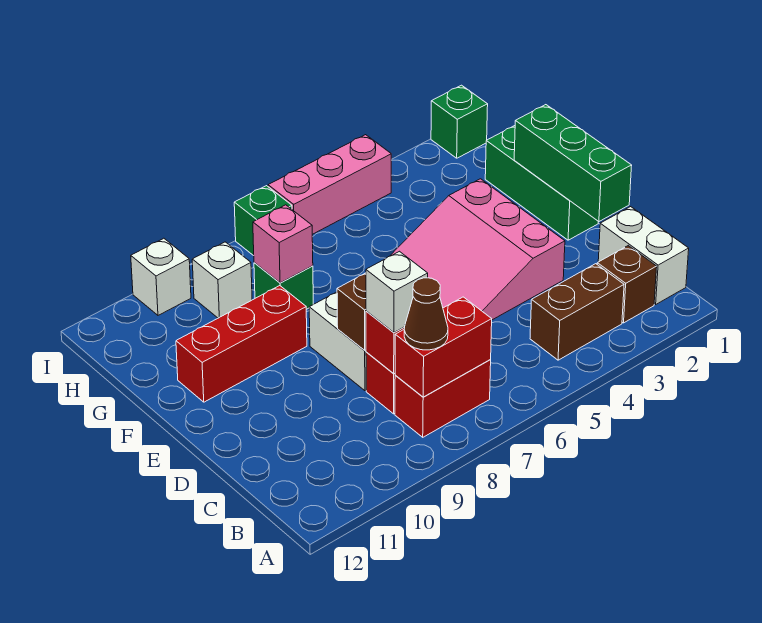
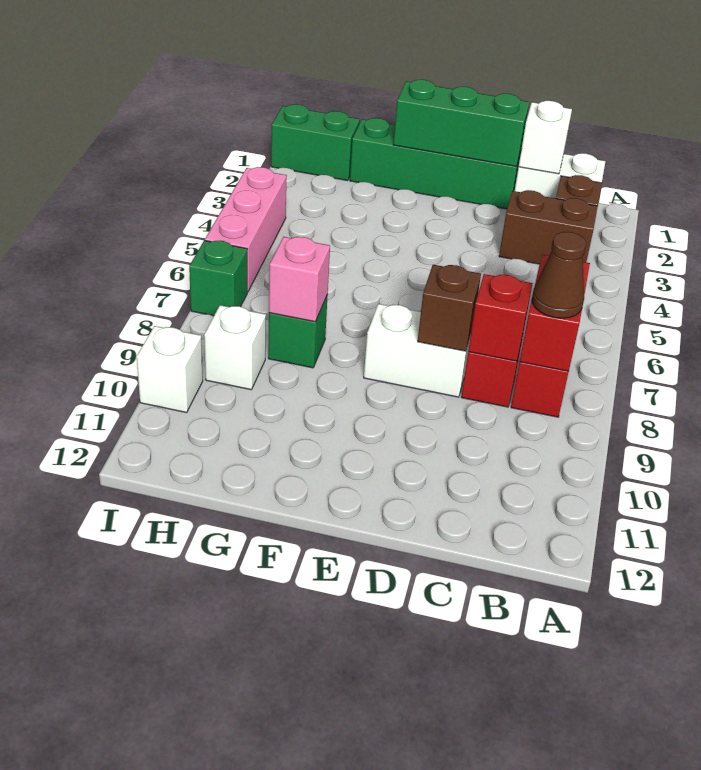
brown brick B3:B4 level 1 -> brown brick B3:C3 level 1
white brick C8 level 3 -> white brick C1 level 2
pink slope D3:F5 level 1 top 3 -> none
green brick E1:G1 level 1 -> green brick D1:G1 level 1
red brick F9:F11 level 1 -> none
green brick I1 level 1 -> green brick H1:I1 level 1

